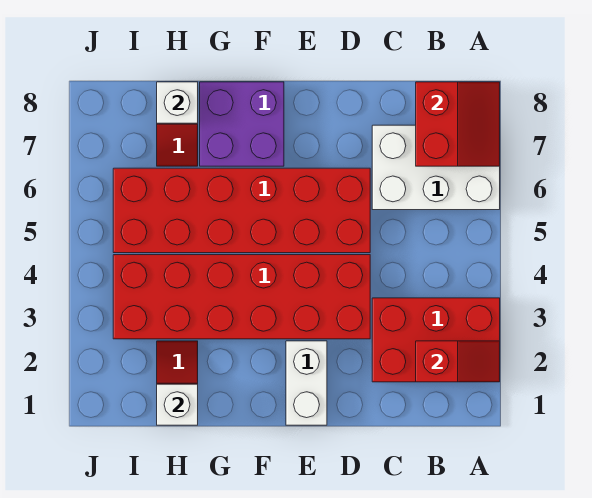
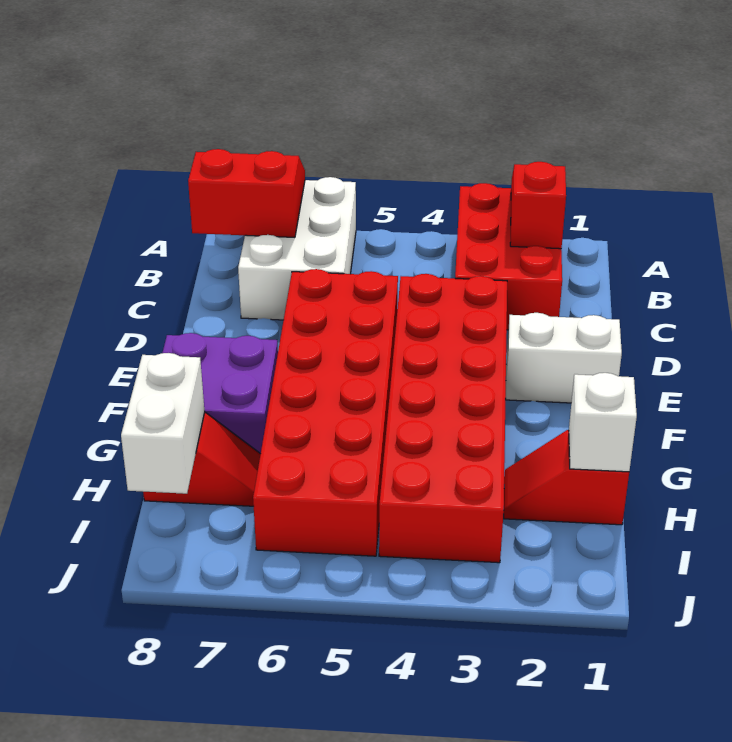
white brick H8 level 2 -> white brick H8:I8 level 2

